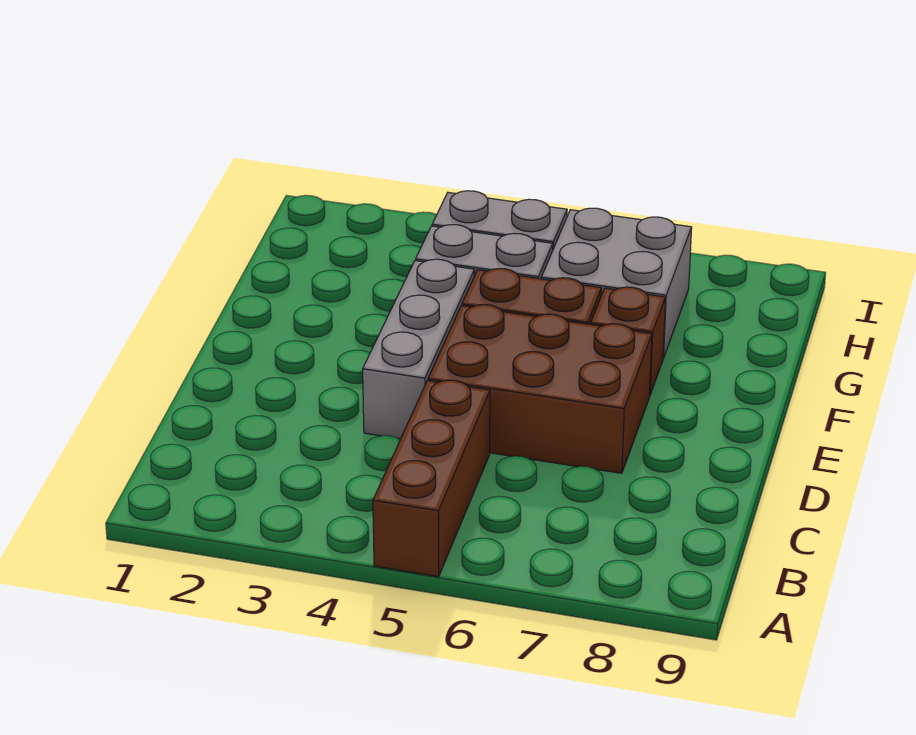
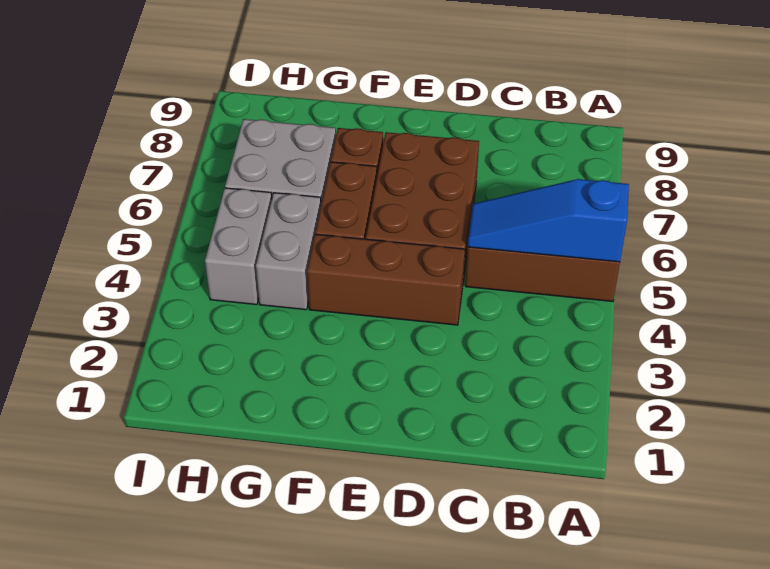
none -> blue slope A5:C5 level 2 top A
grey brick D4:F4 level 1 -> brown brick D4:F4 level 1

